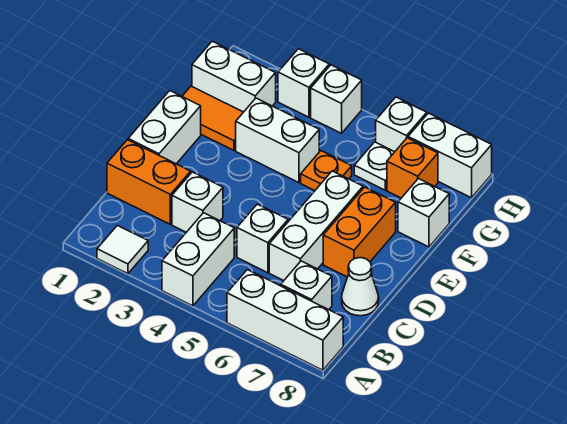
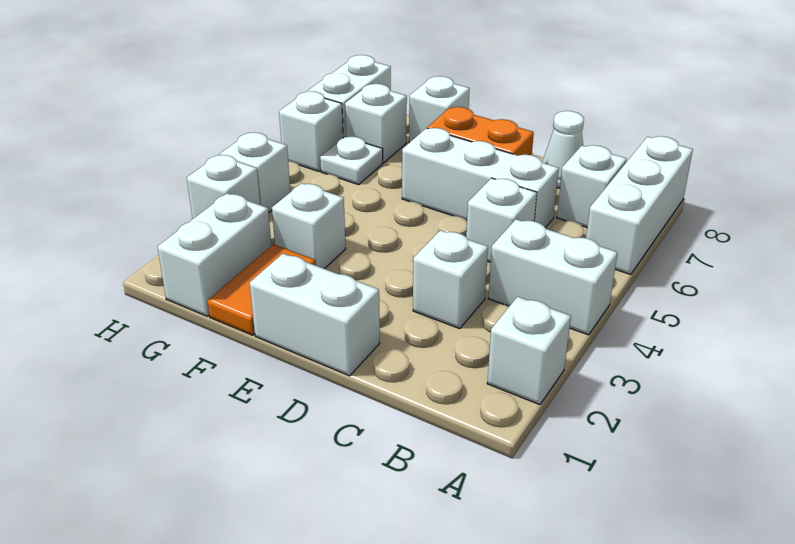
white tile A2 level 1 -> white brick A2 level 1
orange brick C1:C2 level 1 -> none
white brick F3:F4 level 1 -> white brick F3 level 1
orange plate F5 level 1 -> none
orange brick G7 level 1 -> white brick G7 level 1

